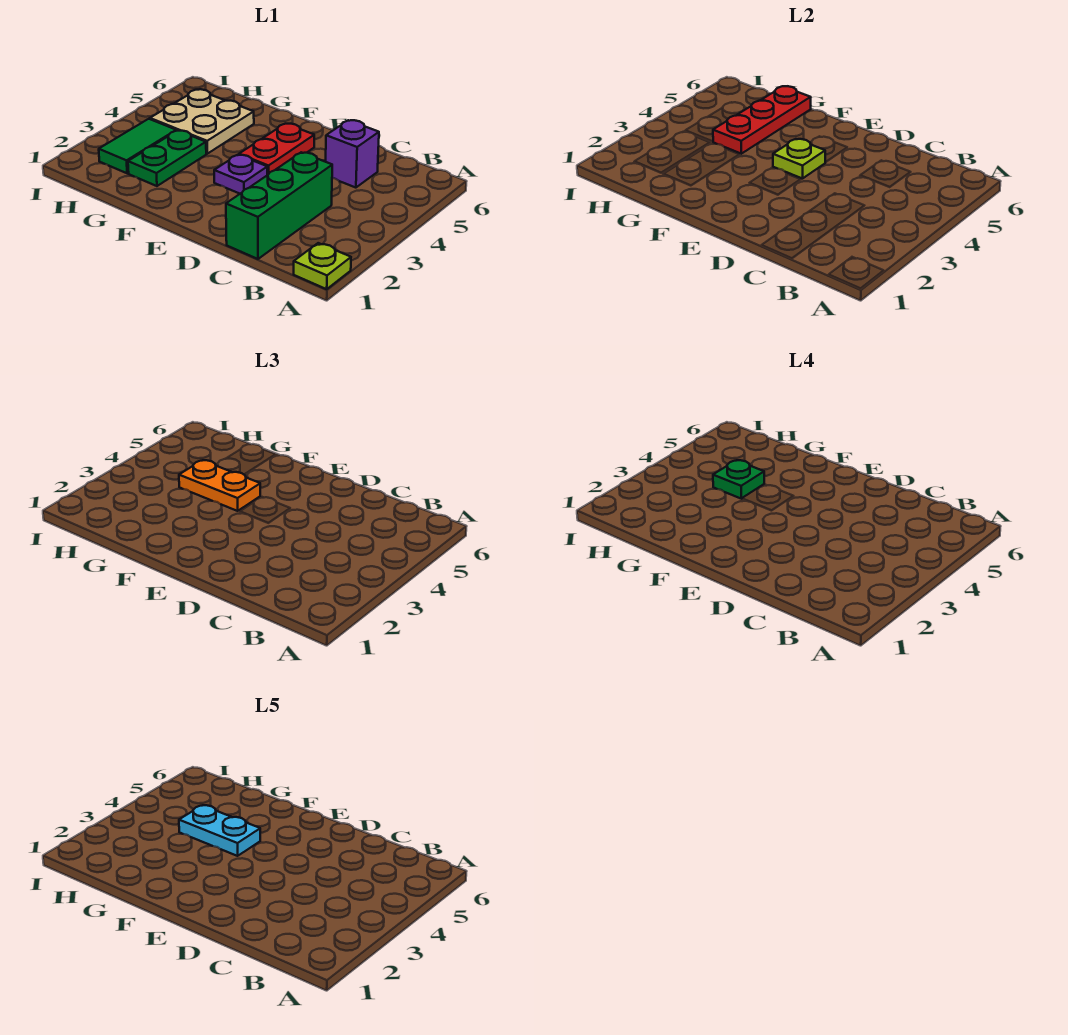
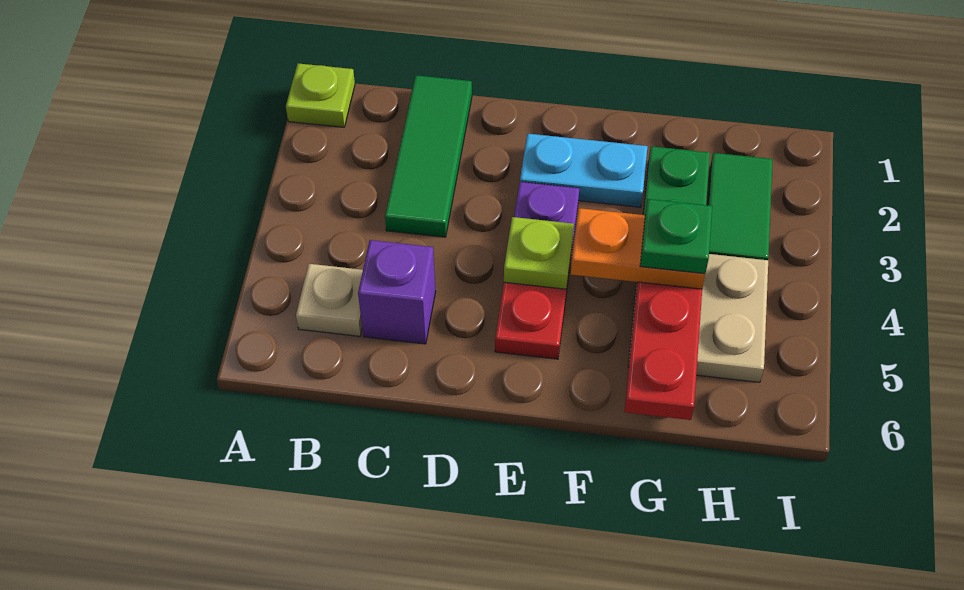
none -> tan plate B5 level 1
green brick C1:C3 level 1 -> green tile C1:C3 level 1
cyan plate F4:G4 level 5 -> cyan plate E2:F2 level 1

